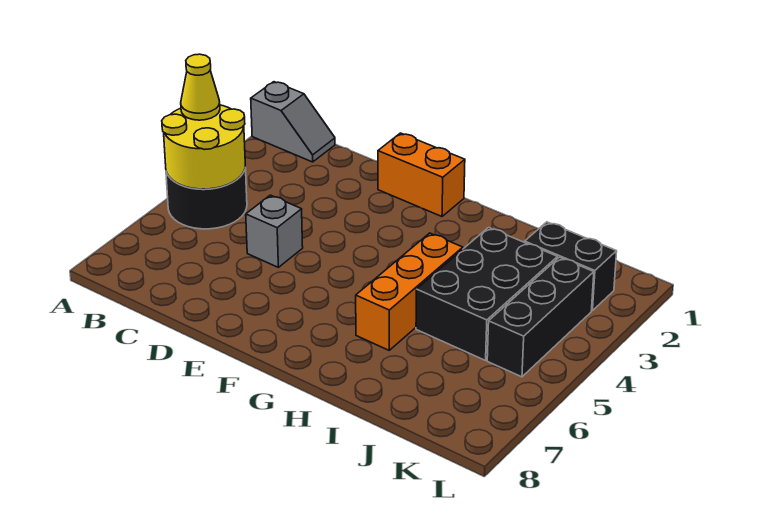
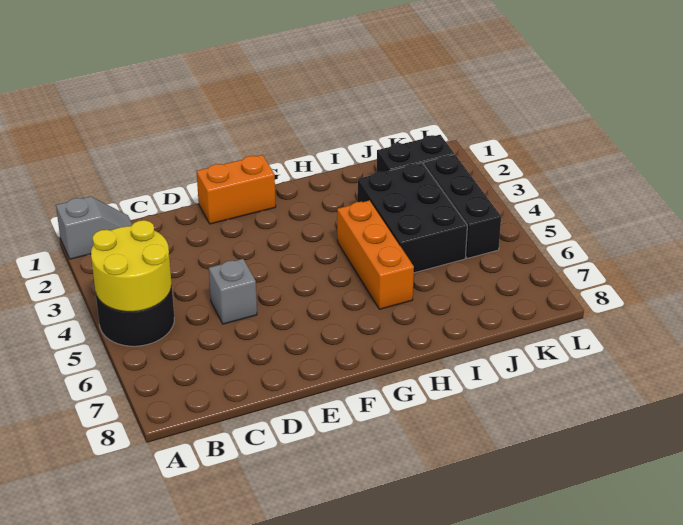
yellow cone A4 level 3 -> none

